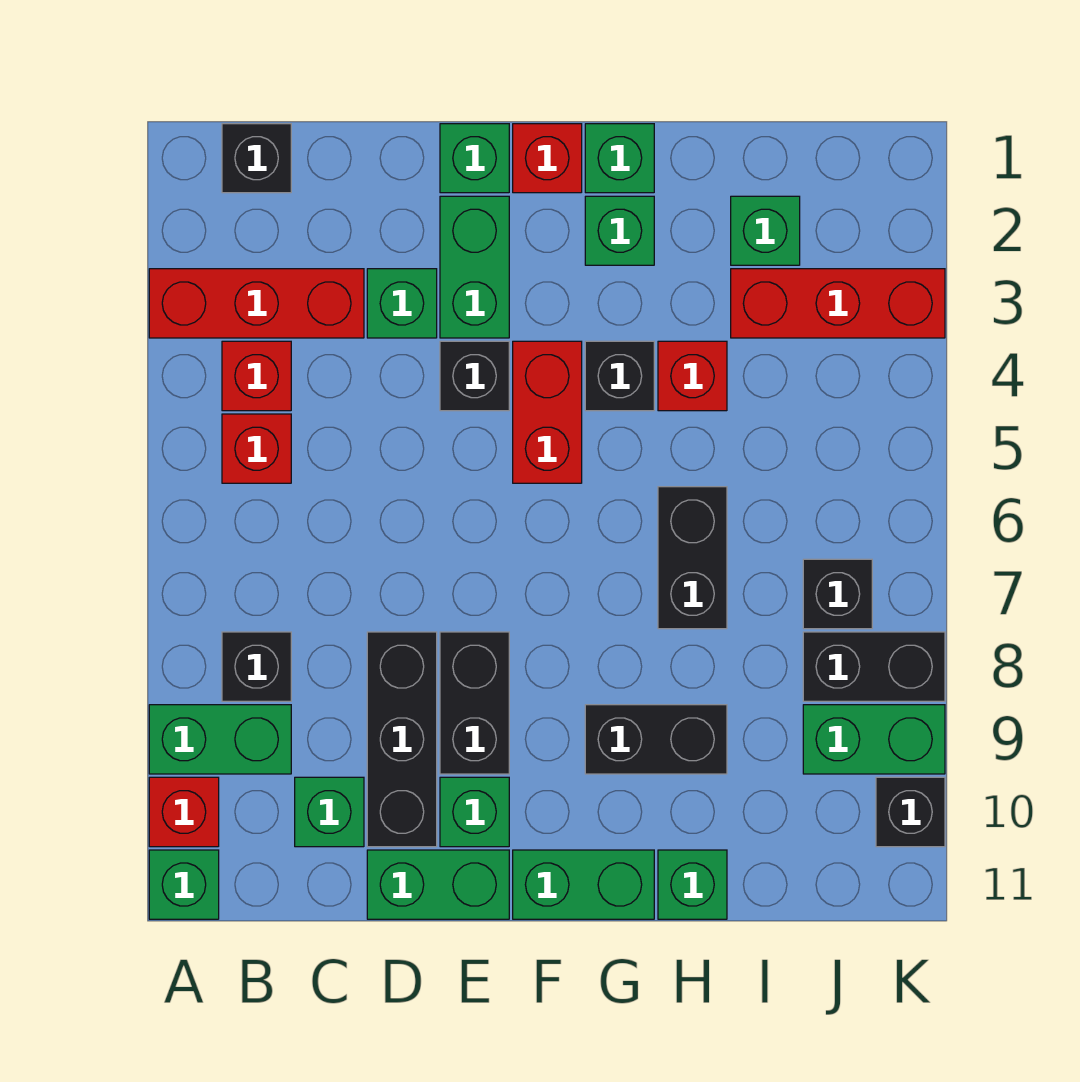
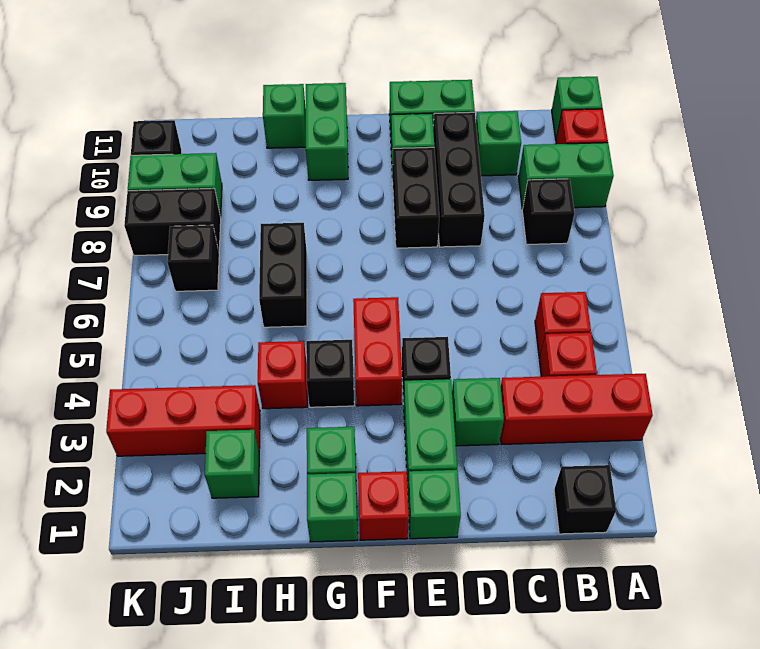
green brick F11:G11 level 1 -> green brick G10:G11 level 1
black brick G9:H9 level 1 -> none

